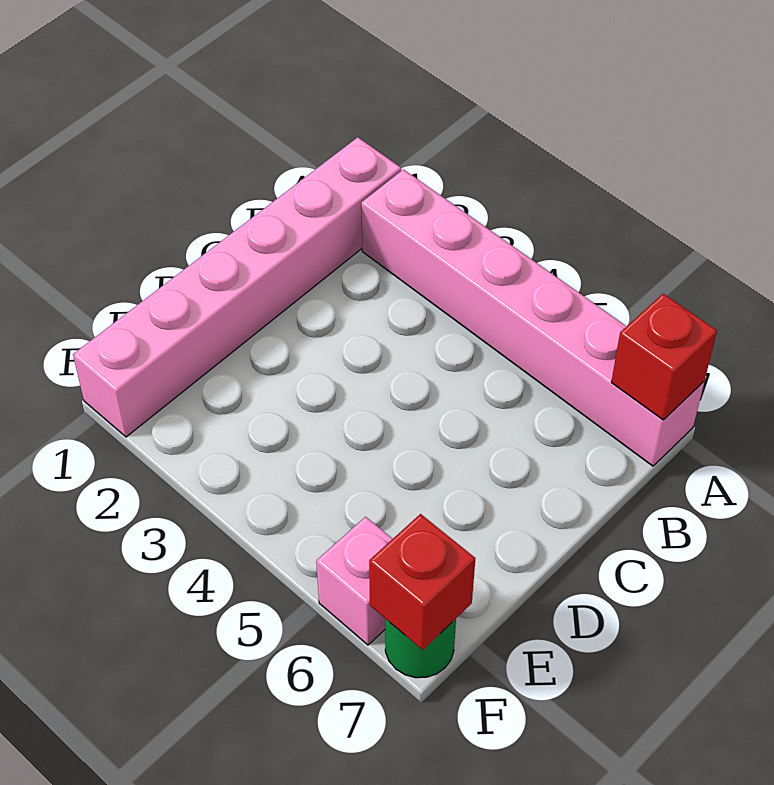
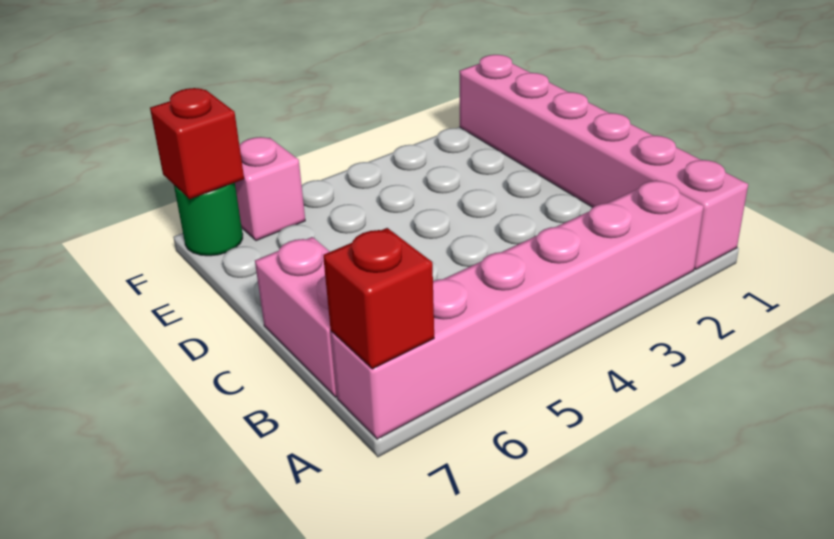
none -> pink brick B7:C7 level 1

